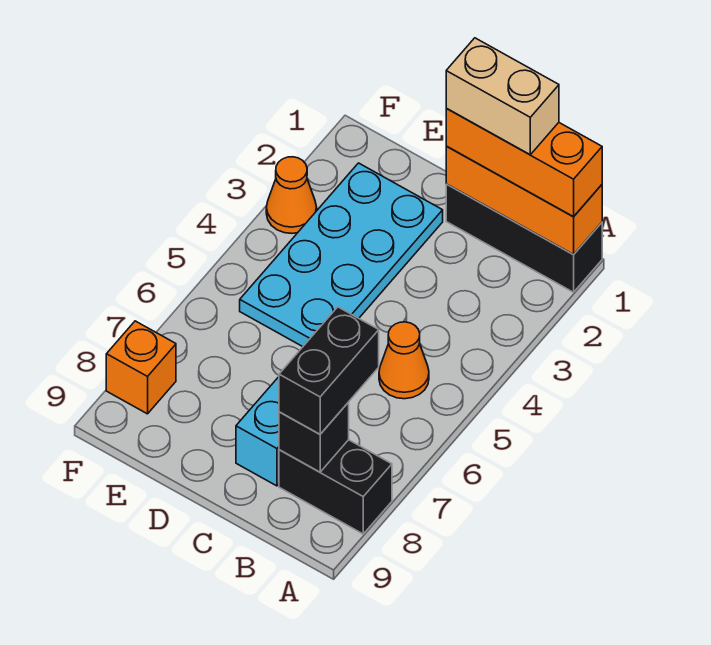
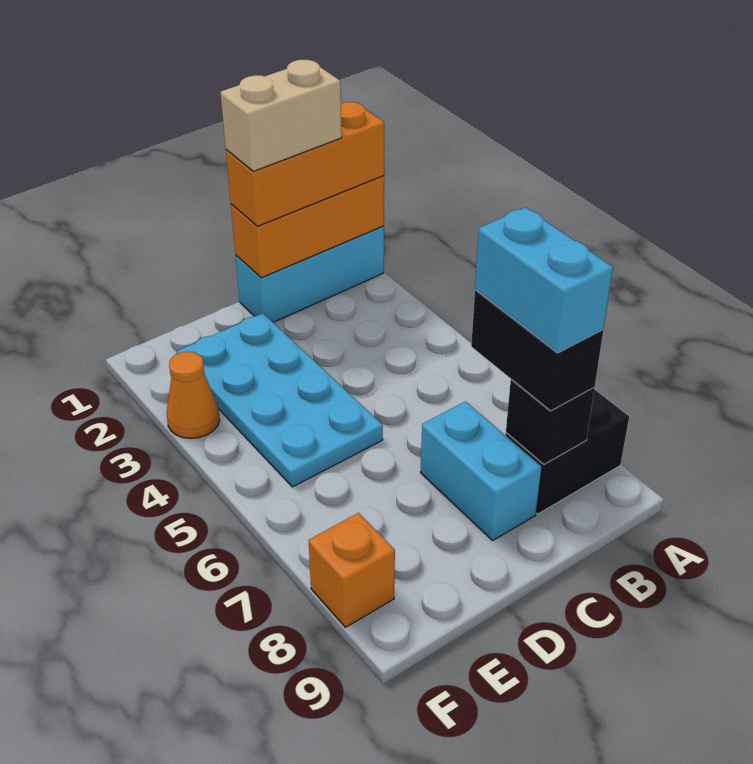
black brick A1:C1 level 1 -> cyan brick A1:C1 level 1
orange cone B5 level 1 -> none
none -> cyan brick B7:B8 level 4

